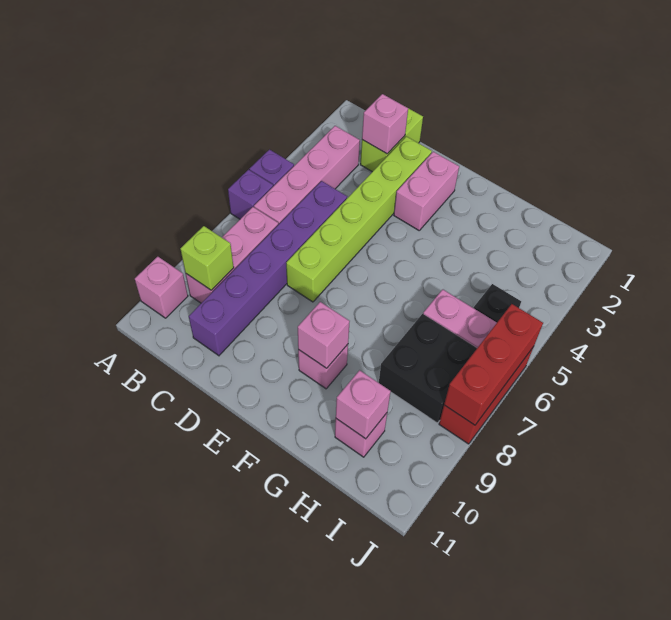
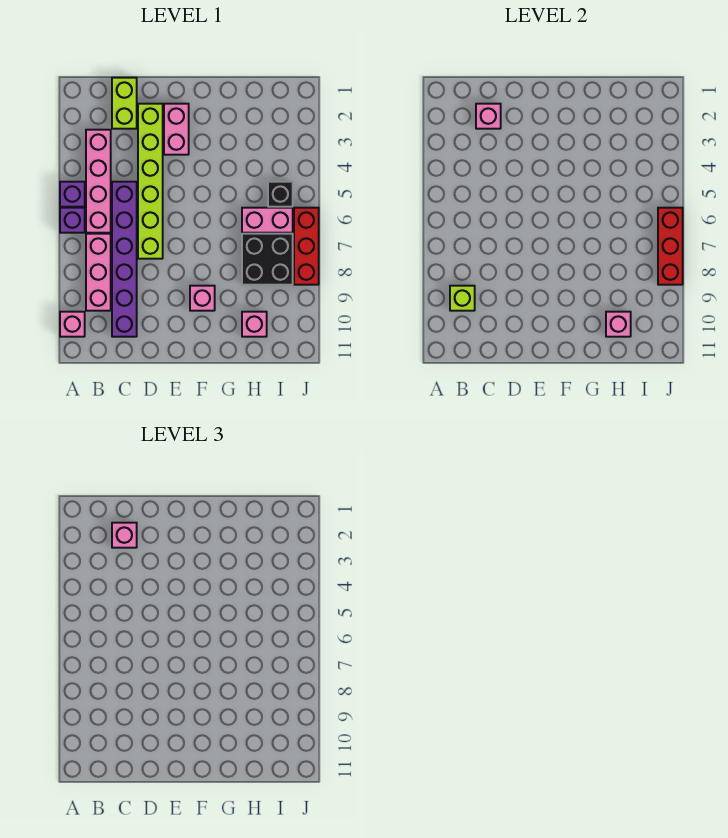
pink brick F9 level 2 -> pink brick C2 level 3

